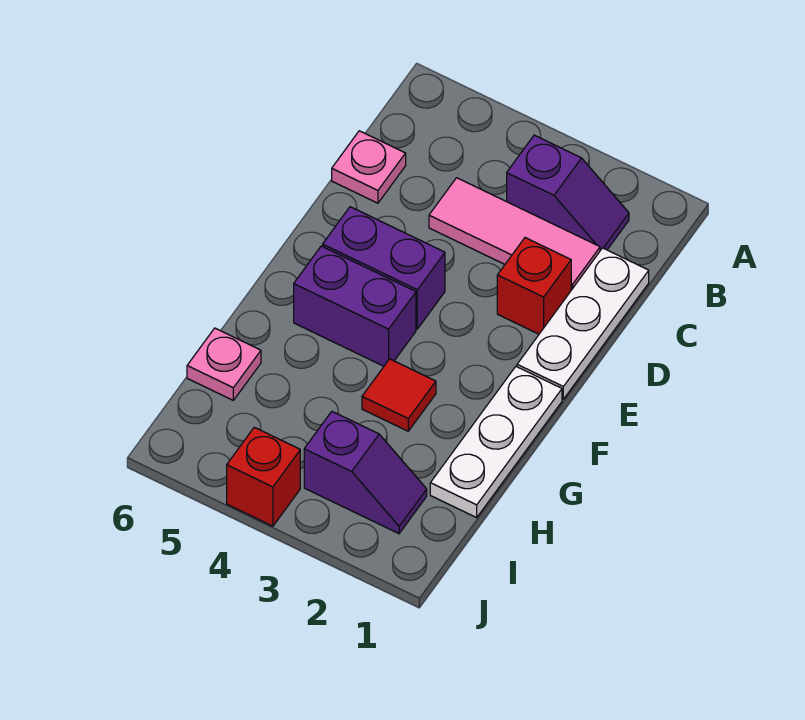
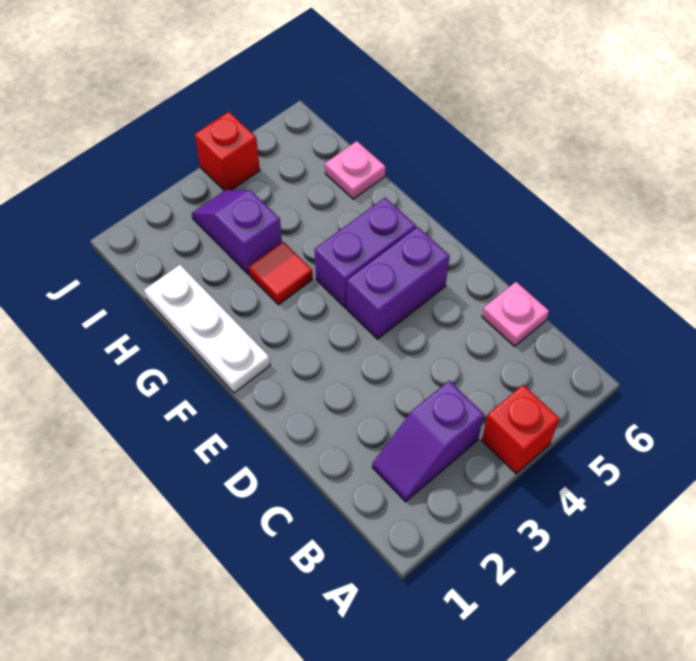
white plate C1:E1 level 1 -> none
pink tile C2:C4 level 1 -> none
red brick D2 level 1 -> red brick A4 level 1
purple slope I2:I3 level 1 top 3 -> purple slope H3:I3 level 1 top H

